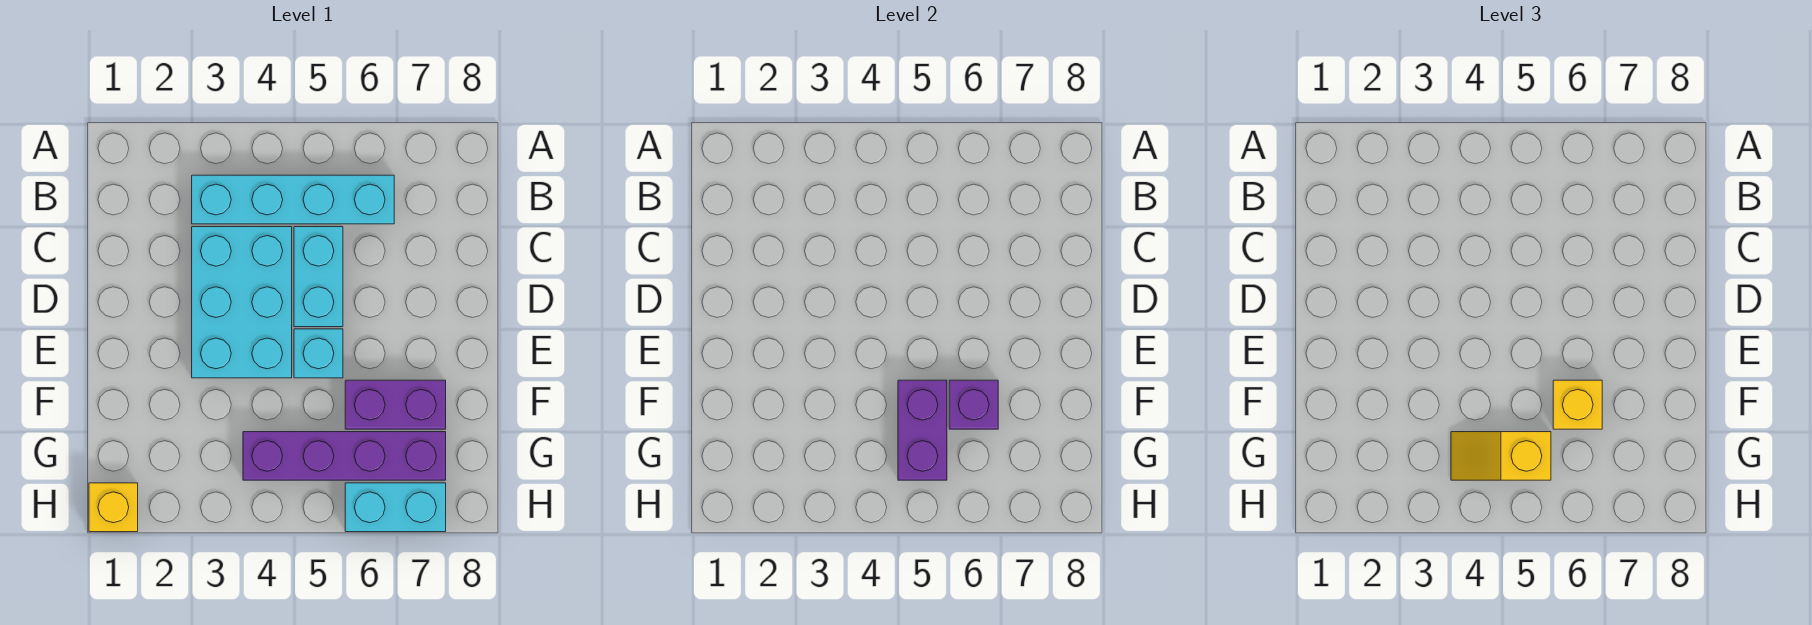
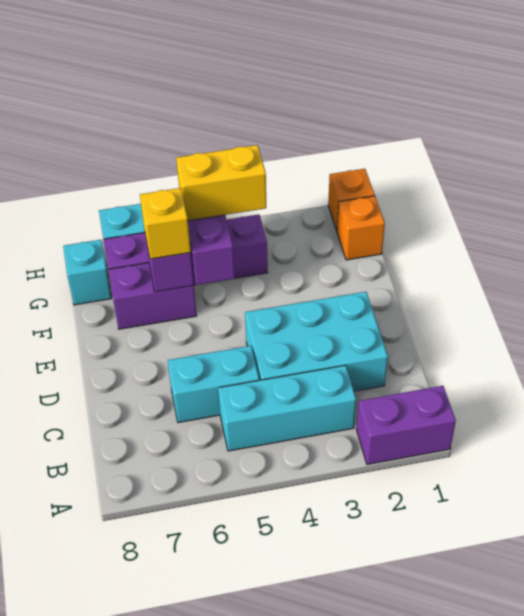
none -> purple brick A1:A2 level 1
cyan brick B3:B6 level 1 -> cyan brick B3:B5 level 1
cyan brick C3:E4 level 1 -> cyan brick C2:D4 level 1
cyan brick C5:D5 level 1 -> cyan brick C5:C6 level 1
cyan brick E5 level 1 -> cyan brick G8 level 1
none -> orange brick G1 level 1
yellow slope G4:G5 level 3 top 5 -> yellow brick G4:G5 level 3
yellow brick H1 level 1 -> orange brick H1 level 1

